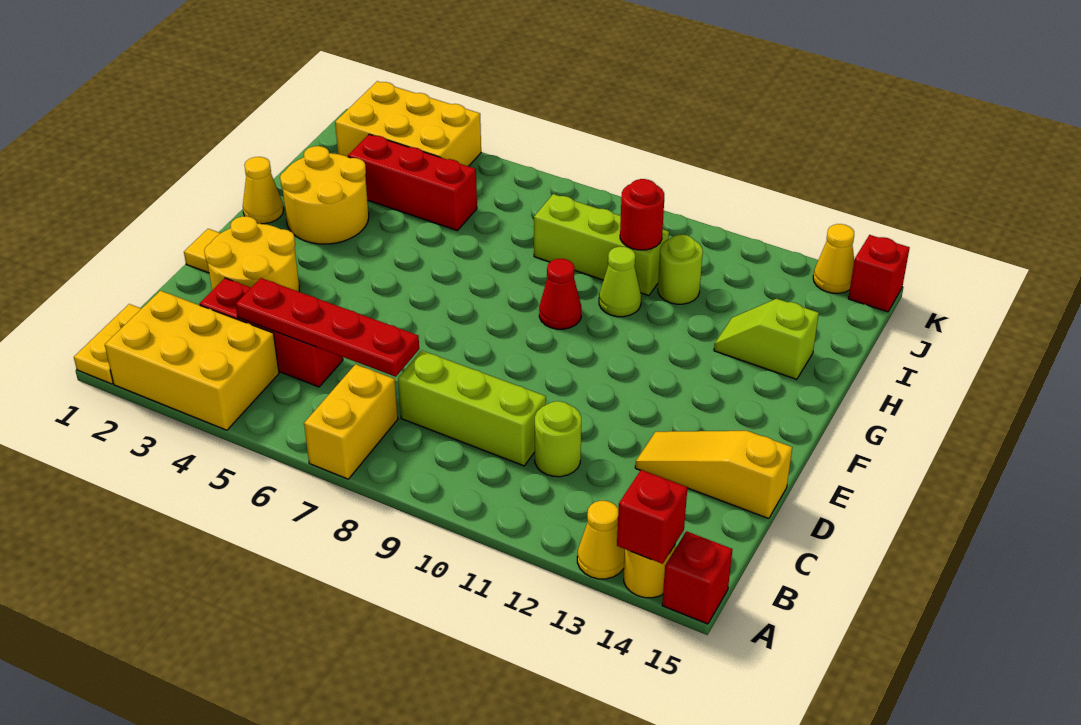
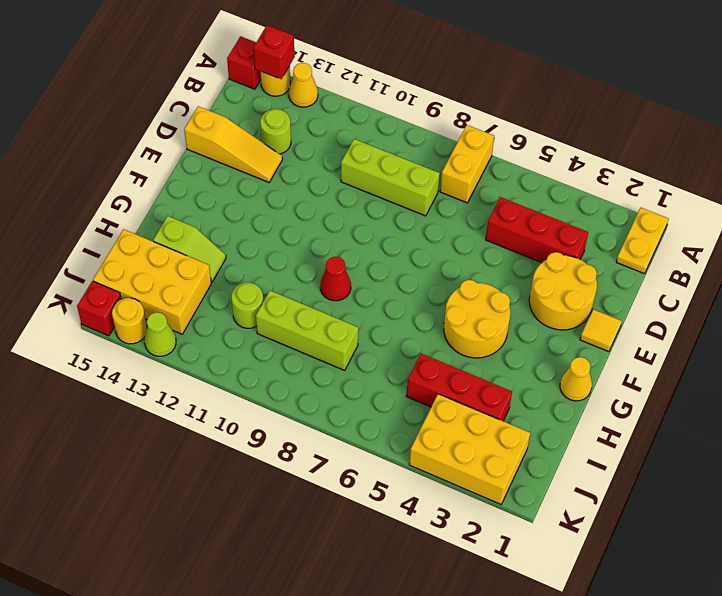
yellow brick A2:B4 level 1 -> yellow brick I13:J15 level 1
red plate C4:C7 level 2 -> none
lime round brick C11 level 1 -> lime round brick C13 level 1
yellow round brick G2:H3 level 1 -> yellow round brick F4:G5 level 1
lime cone H10 level 1 -> lime cone K13 level 1
red round brick I10 level 2 -> none
yellow cone K14 level 1 -> yellow round brick K14 level 1

